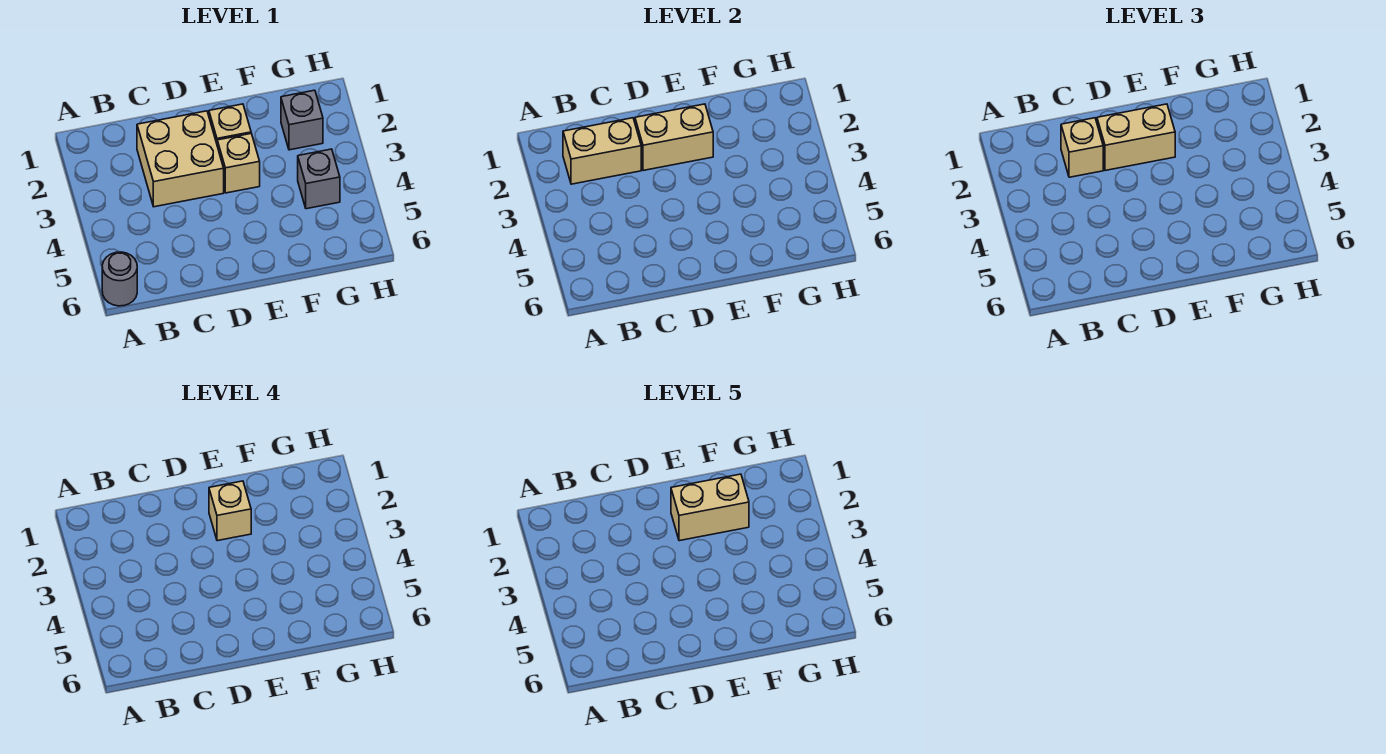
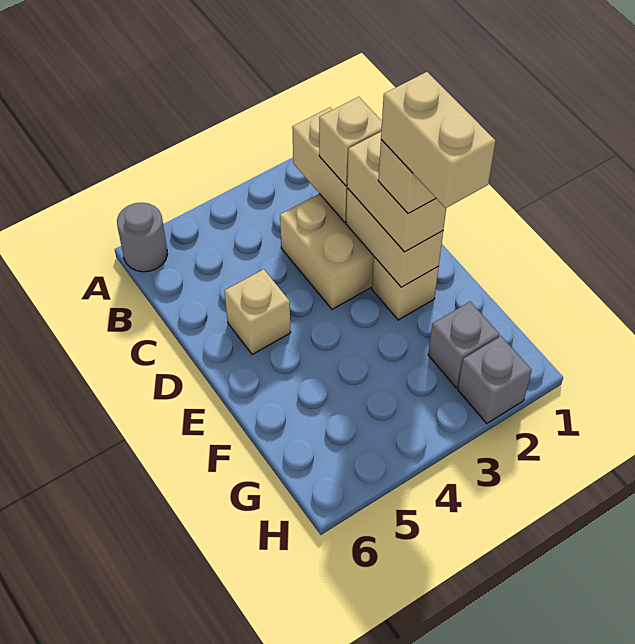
tan brick E3 level 1 -> tan brick D5 level 1
grey brick G4 level 1 -> grey brick H2 level 1

